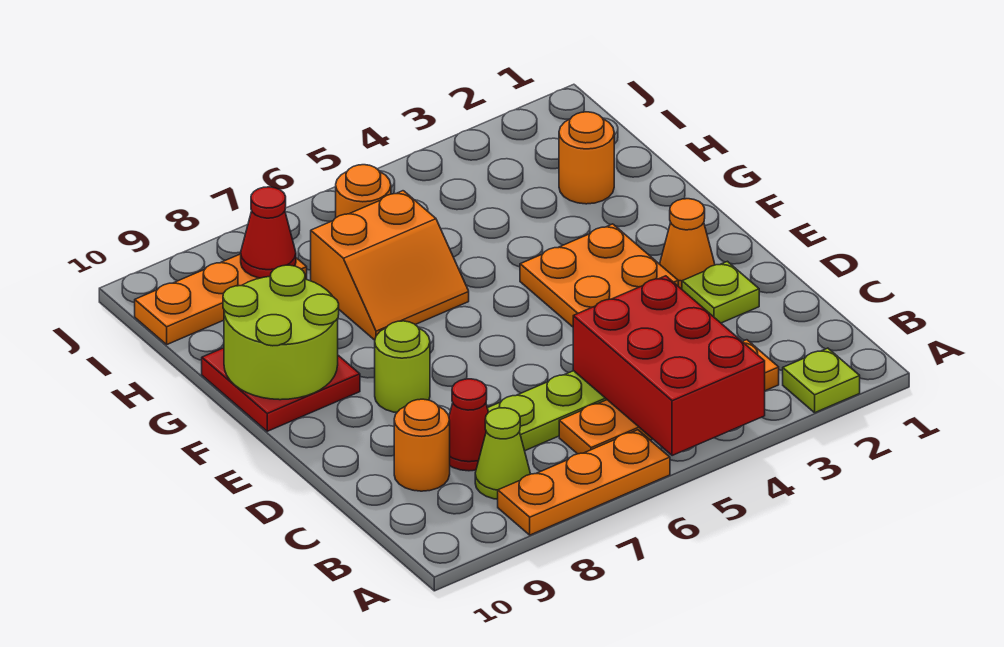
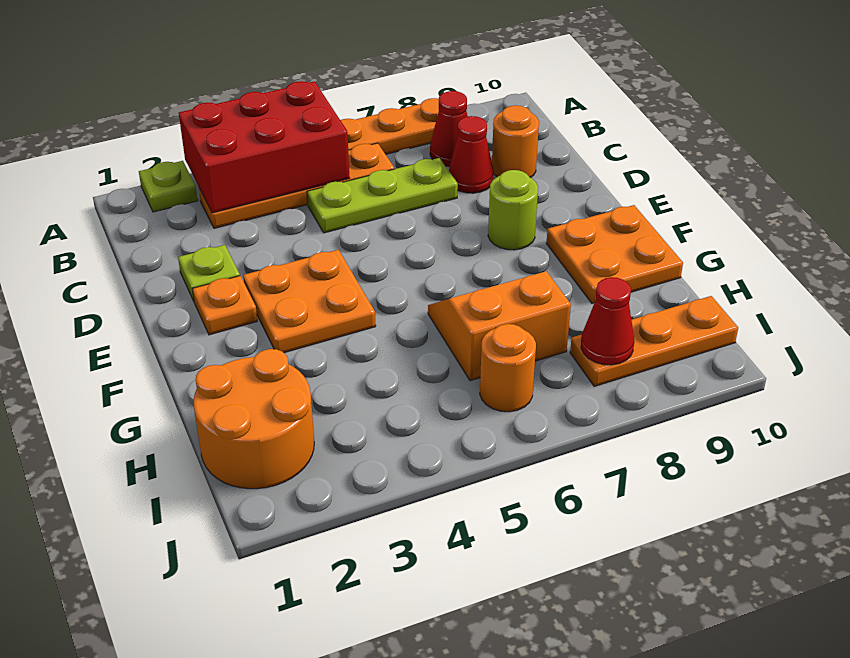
red brick A4:C5 level 2 -> red brick A3:B5 level 2
lime cone B8 level 1 -> red cone B8 level 1
orange cone E2 level 1 -> orange plate E2 level 1
red plate F9:G10 level 1 -> orange plate F9:G10 level 1
lime round brick F9:G10 level 2 -> none
orange round brick H2 level 1 -> orange round brick H1:I2 level 1

